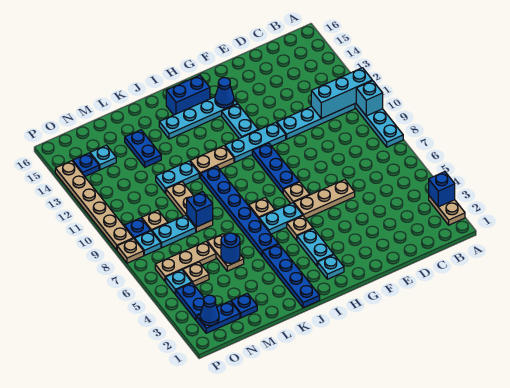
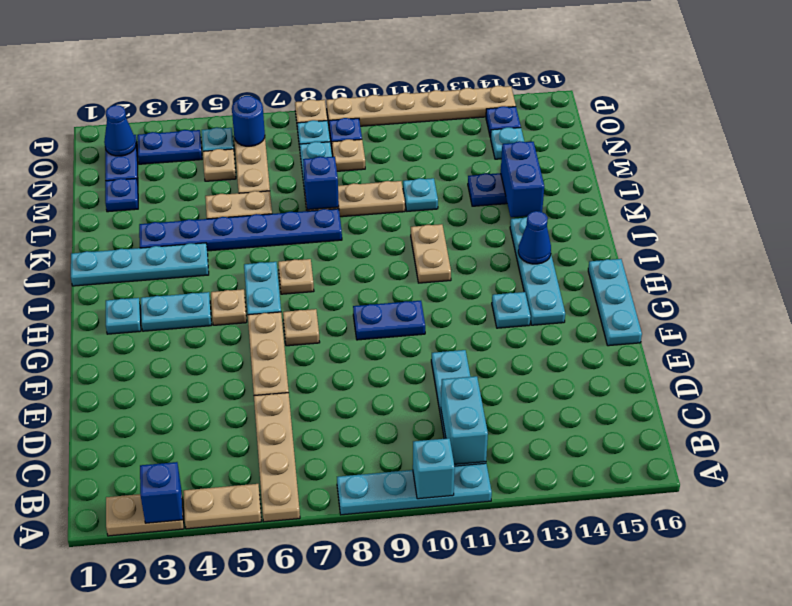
none -> tan plate A4:A5 level 1
none -> tan plate A6:D6 level 1
cyan brick A11:C11 level 2 -> cyan brick B11:C11 level 2
cyan plate F11:H11 level 1 -> cyan plate F16:H16 level 1
blue plate G8:G10 level 1 -> blue plate G9:G10 level 1
cyan plate G12:G13 level 1 -> cyan plate G13 level 1
blue cone G14 level 2 -> blue cone I14 level 2
blue brick H15:I15 level 1 -> blue brick K14:L14 level 2
blue plate J1:J4 level 1 -> cyan plate J1:J4 level 1
blue plate J5:J10 level 1 -> blue plate K3:K8 level 1
cyan plate K11:L11 level 1 -> cyan plate L11 level 1
blue round brick L5 level 2 -> blue round brick O6 level 2

